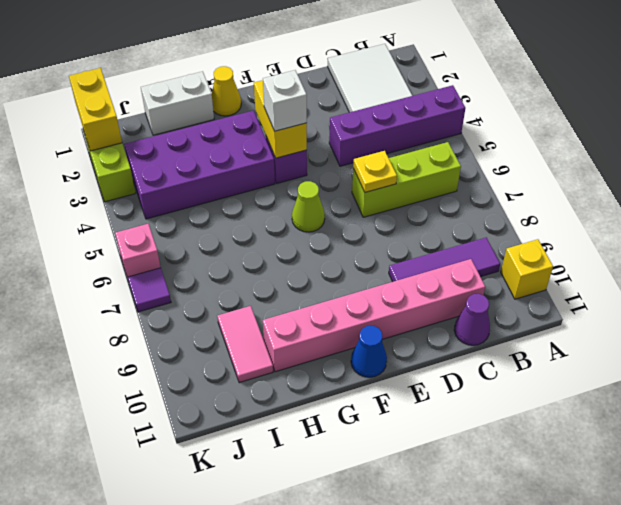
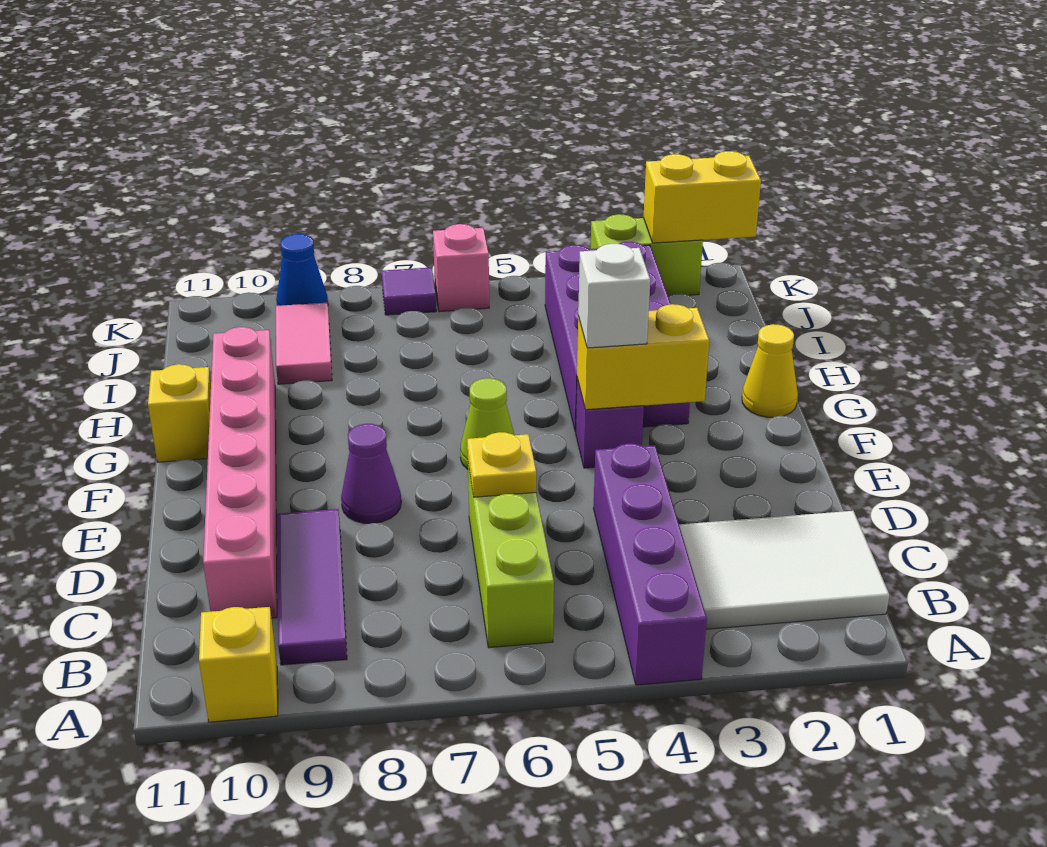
purple cone C11 level 1 -> purple cone E8 level 1
blue cone F11 level 1 -> blue cone K9 level 1
none -> yellow brick G11 level 1
white brick H1:I1 level 1 -> none
pink tile I9:I10 level 1 -> pink tile I9:J9 level 1

